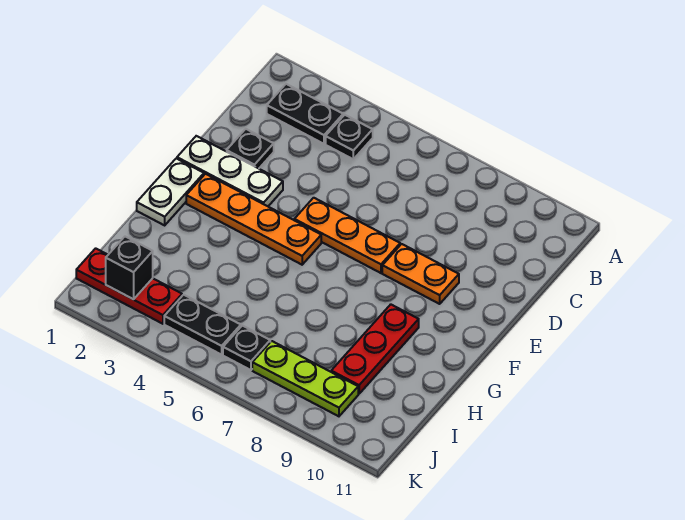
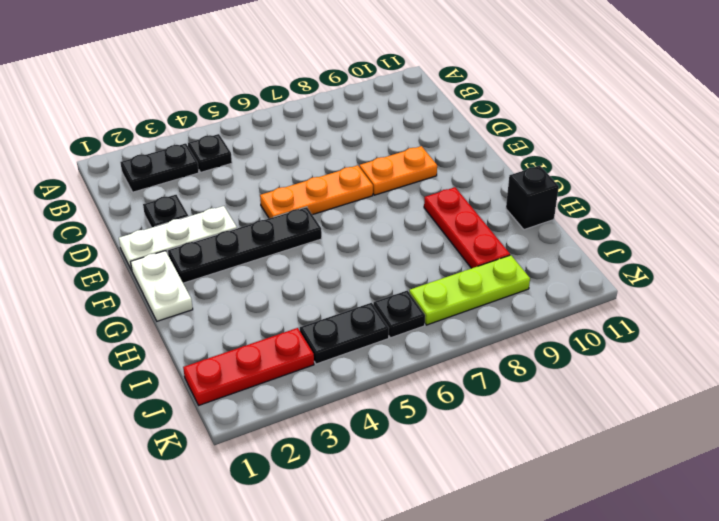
orange plate F2:F5 level 1 -> black plate F2:F5 level 1
black brick J2 level 2 -> black brick H11 level 1

